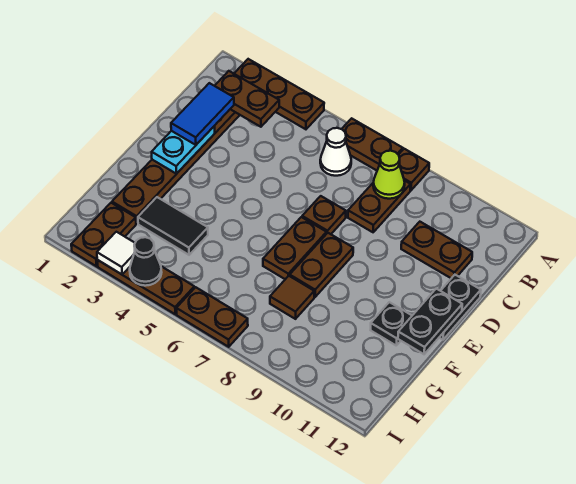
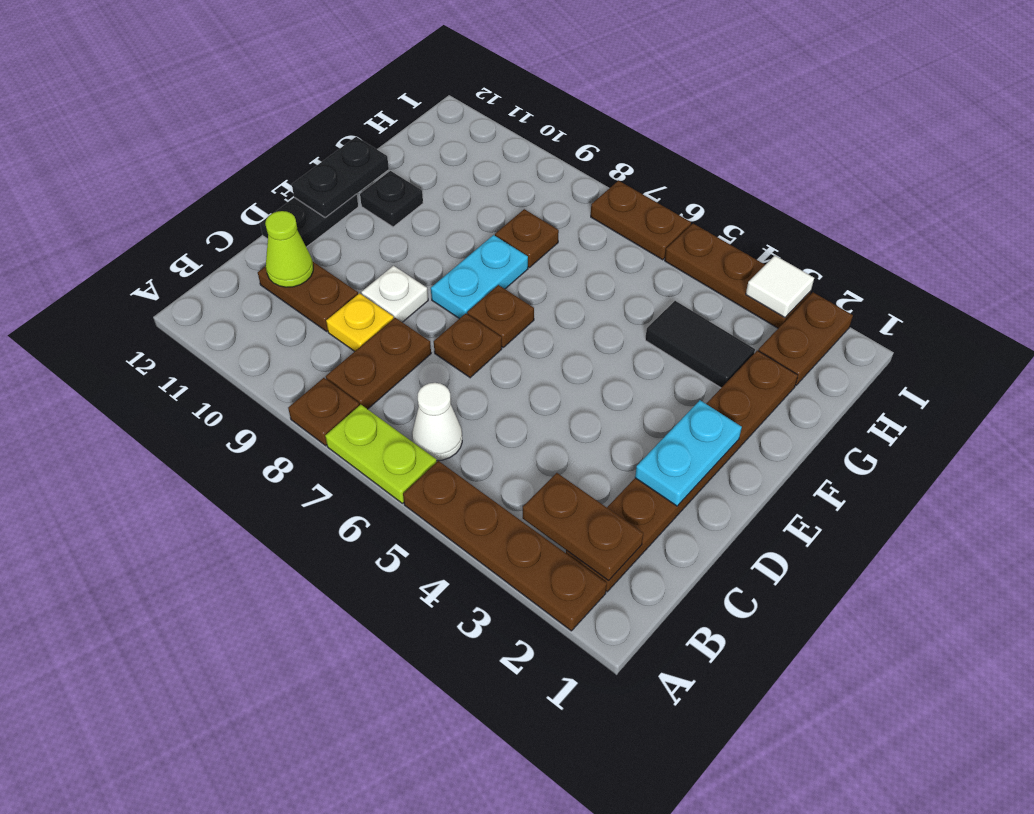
brown plate A2:A4 level 1 -> brown plate A2:A5 level 1
brown plate A6:A7 level 1 -> lime plate A6:A7 level 1
lime cone B8 level 2 -> lime cone C11 level 2
blue tile C2:D2 level 3 -> none
none -> yellow plate C9 level 1
none -> white plate D9 level 1
brown plate E7:F7 level 1 -> brown plate E7 level 1
brown plate E8:F8 level 1 -> cyan plate E8:F8 level 1
brown tile G8 level 1 -> brown plate G8 level 1
black cone I4 level 2 -> none

